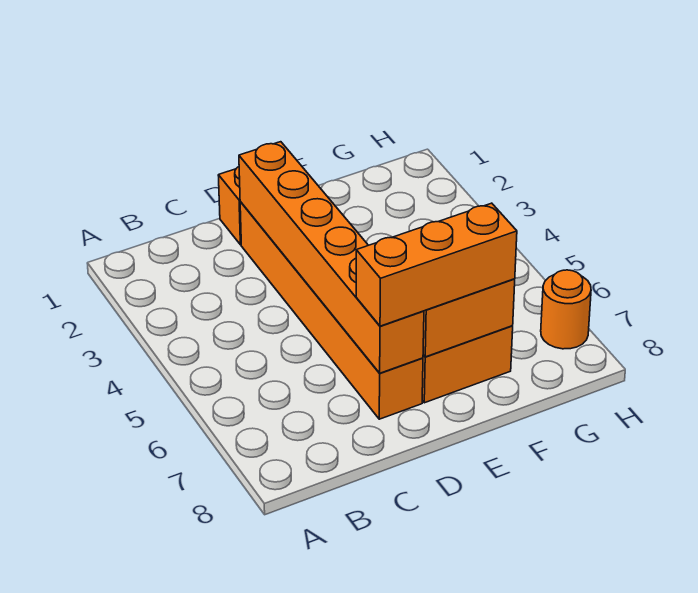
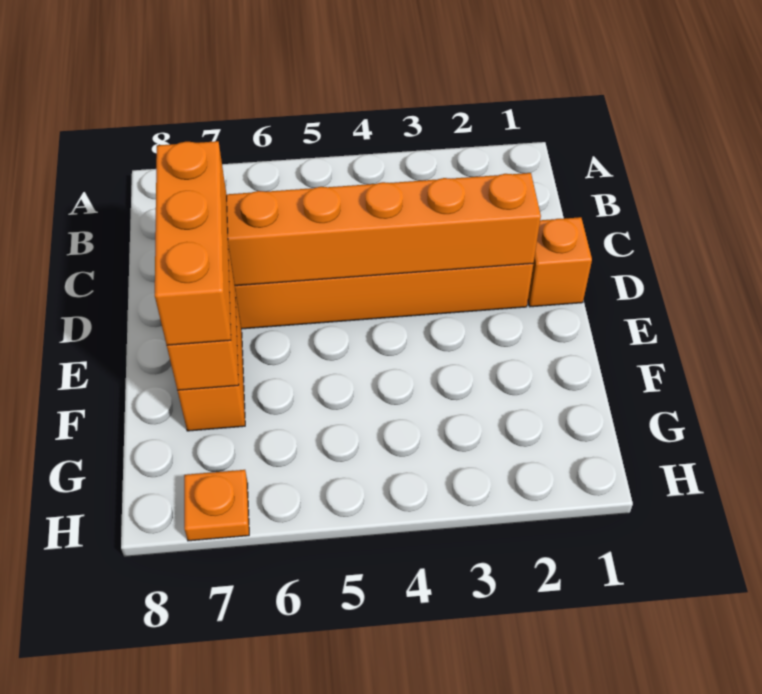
orange round brick H7 level 1 -> orange plate H7 level 1

